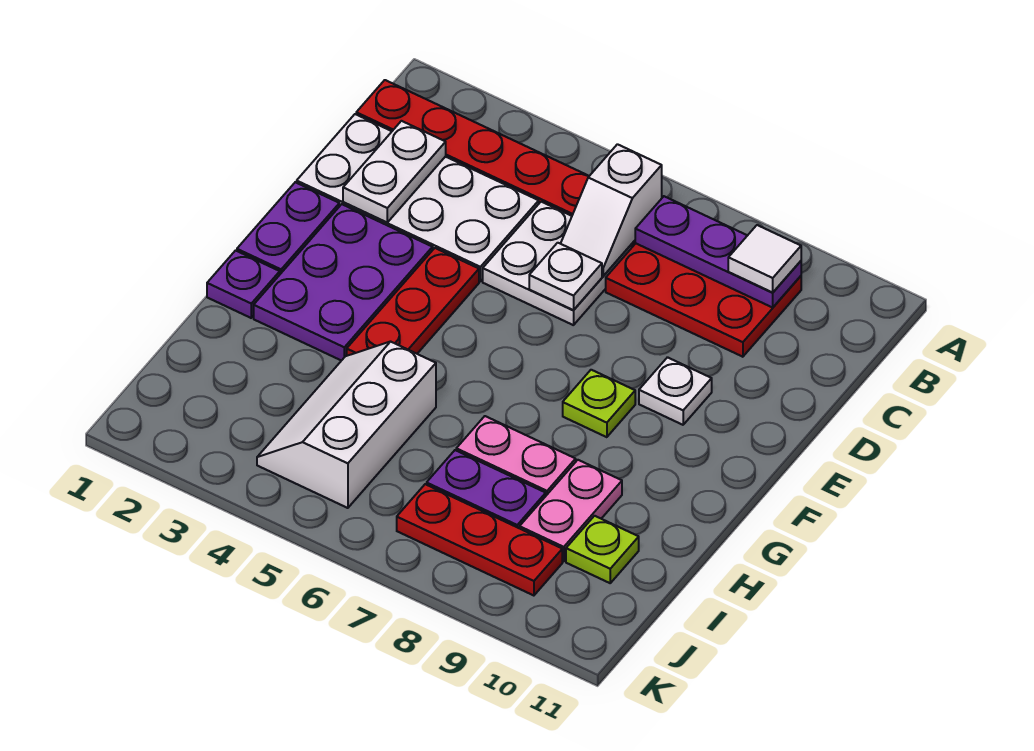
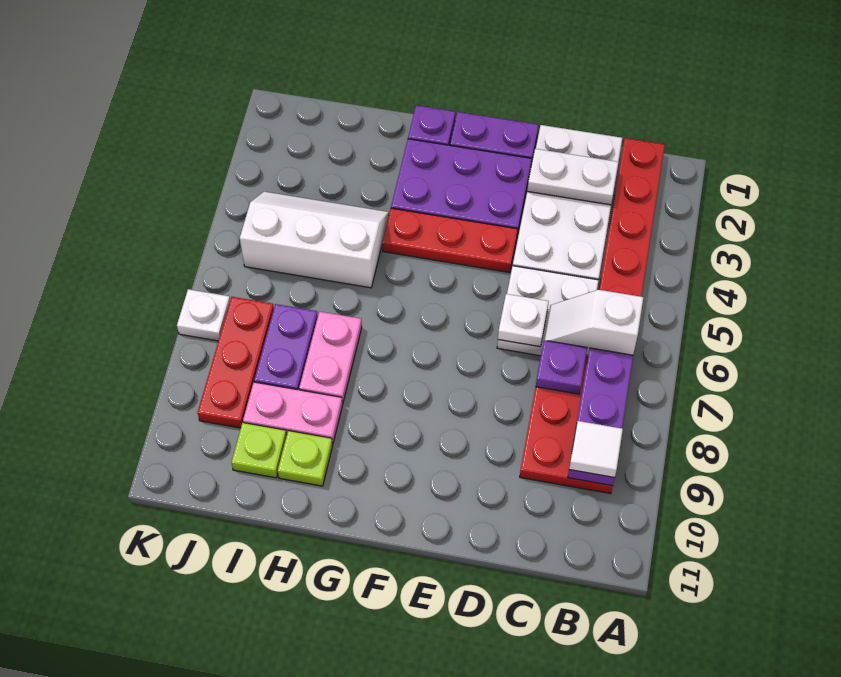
none -> purple plate C7 level 2
white plate E9 level 1 -> white plate K7 level 1
lime plate F8 level 1 -> lime plate H10 level 1

